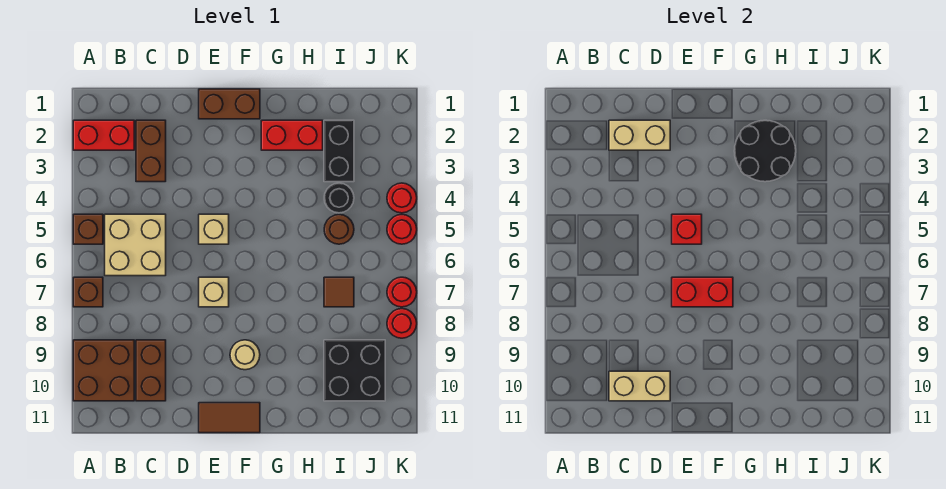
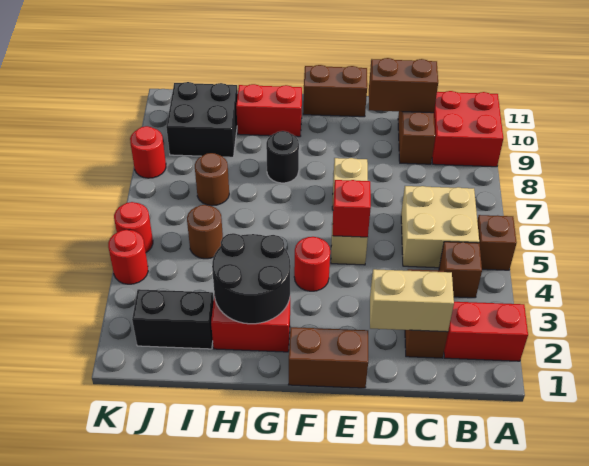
brown brick A7 level 1 -> brown brick B4 level 1
brown brick A9:B10 level 1 -> red brick A9:B10 level 1
tan brick C10:D10 level 2 -> brown brick C10:D10 level 2
red brick E7:F7 level 2 -> red brick G10:H10 level 1
brown tile E11:F11 level 1 -> brown brick E11:F11 level 1
tan round brick F9 level 1 -> none
black brick I2:I3 level 1 -> black brick I2:J2 level 1
black round brick I4 level 1 -> black round brick G8 level 1
brown tile I7 level 1 -> brown round brick I7 level 1
red round brick K7 level 1 -> red round brick F4 level 1

